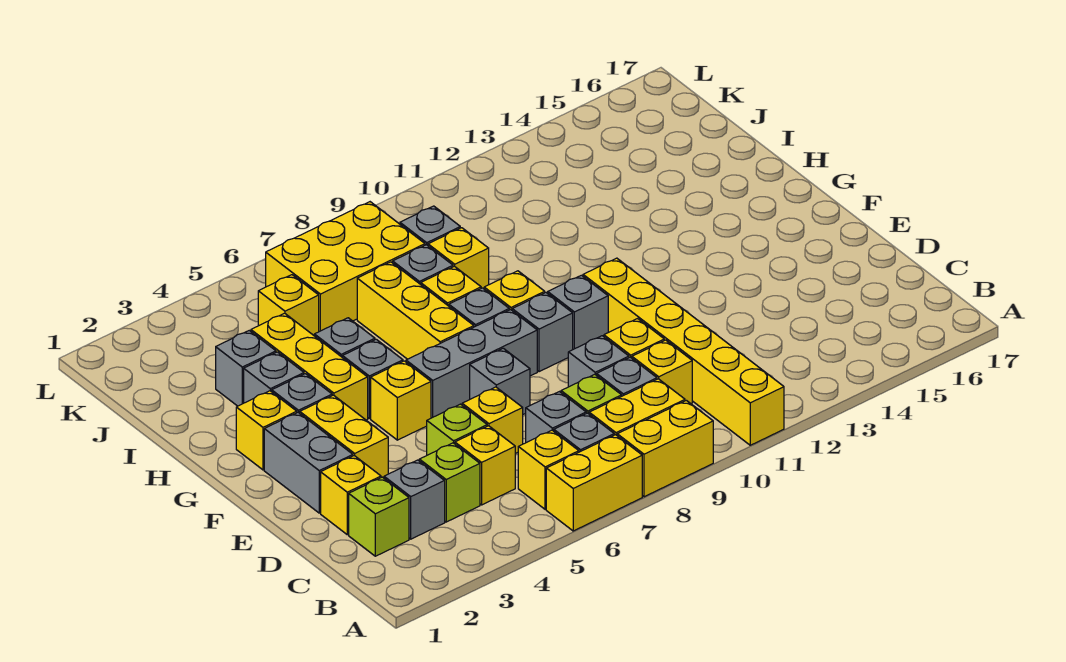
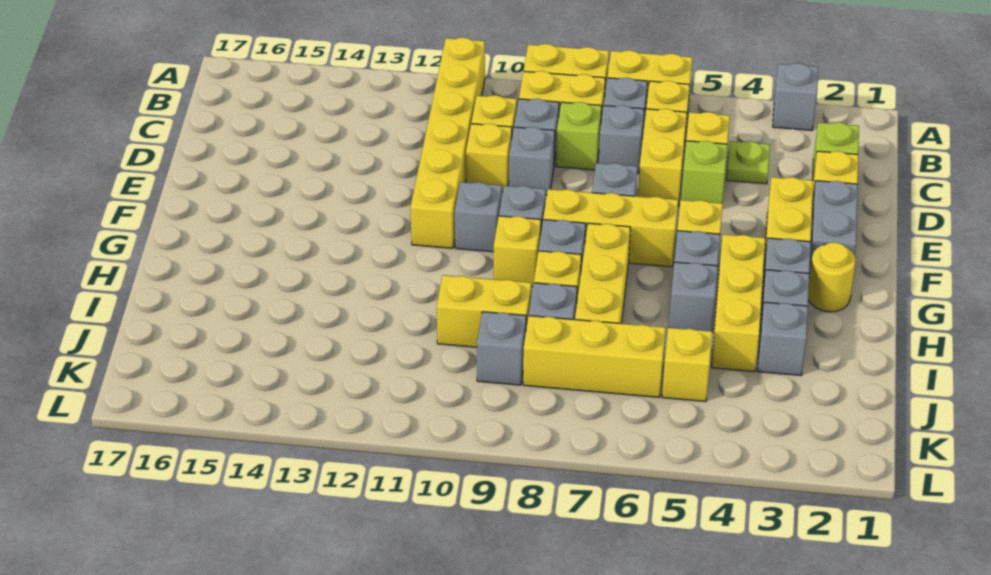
grey brick C3 level 1 -> grey brick A3 level 1
lime brick C4 level 1 -> lime plate C4 level 1
yellow brick D6 level 1 -> yellow brick C6:D6 level 1
grey brick F6:F8 level 1 -> yellow brick F6:F8 level 1
yellow brick G2 level 1 -> yellow round brick G2 level 1
yellow brick I9 level 1 -> yellow brick I9:I10 level 1
yellow brick J6:K8 level 1 -> yellow brick J6:J8 level 1

